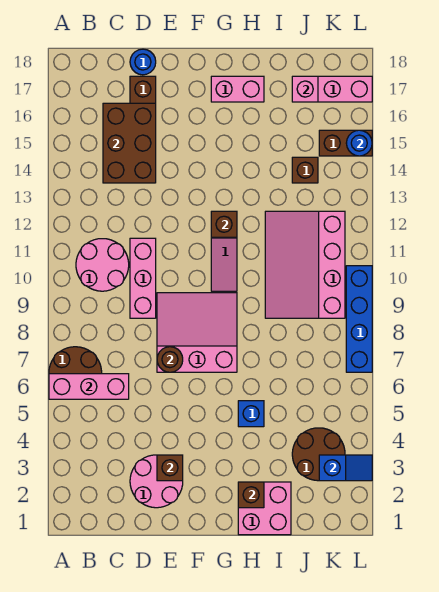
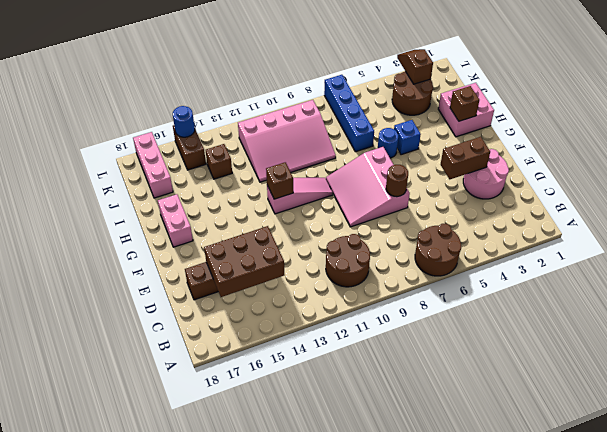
pink brick A6:C6 level 2 -> none
pink round brick B10:C11 level 1 -> brown round brick B10:C11 level 1
pink brick D9:D11 level 1 -> none
blue round brick D18 level 1 -> blue round brick H6 level 1
brown brick E3 level 2 -> brown brick E3:E4 level 2
pink brick J17 level 2 -> none
blue slope K3:L3 level 2 top K -> brown slope K3:L3 level 2 top K
blue brick L7:L10 level 1 -> blue brick I7:L7 level 1

